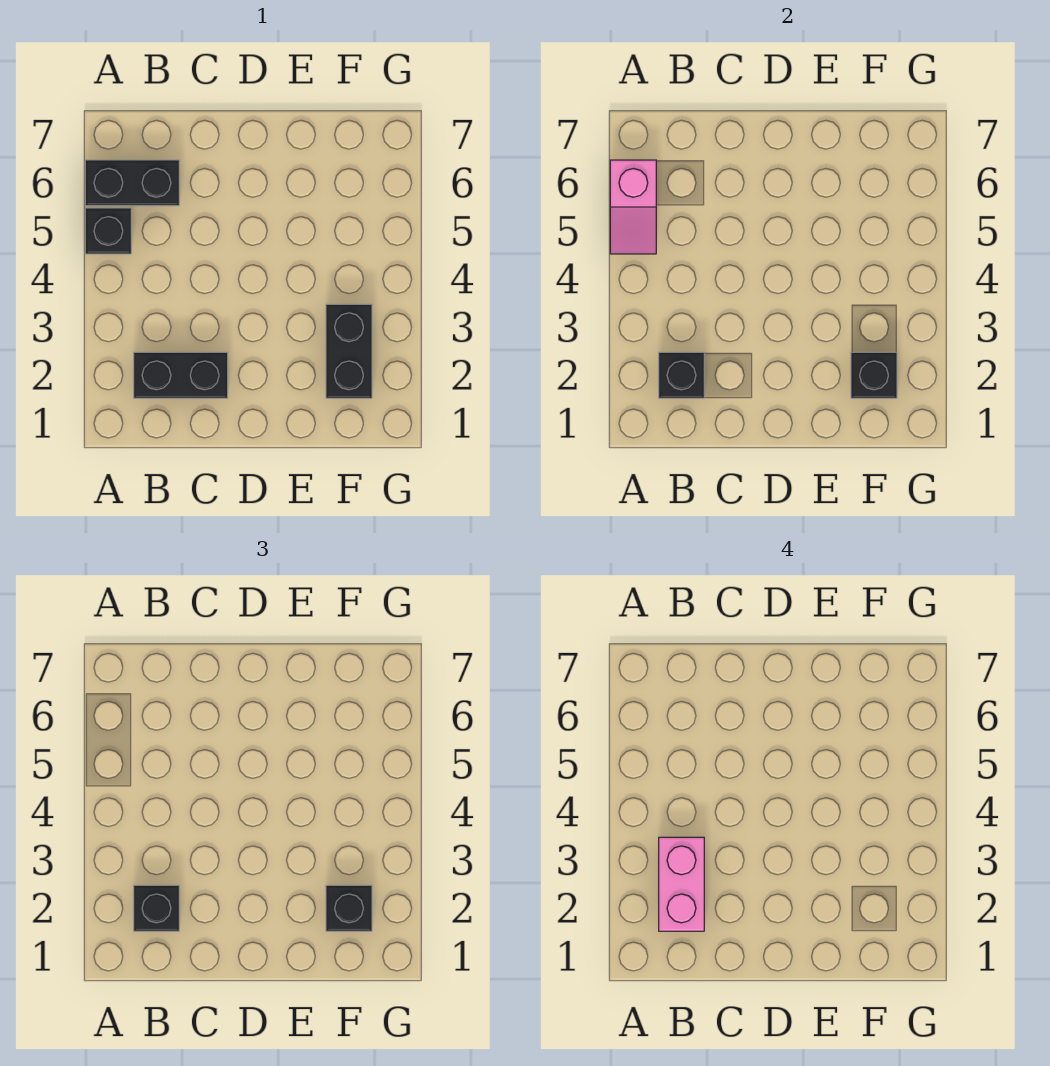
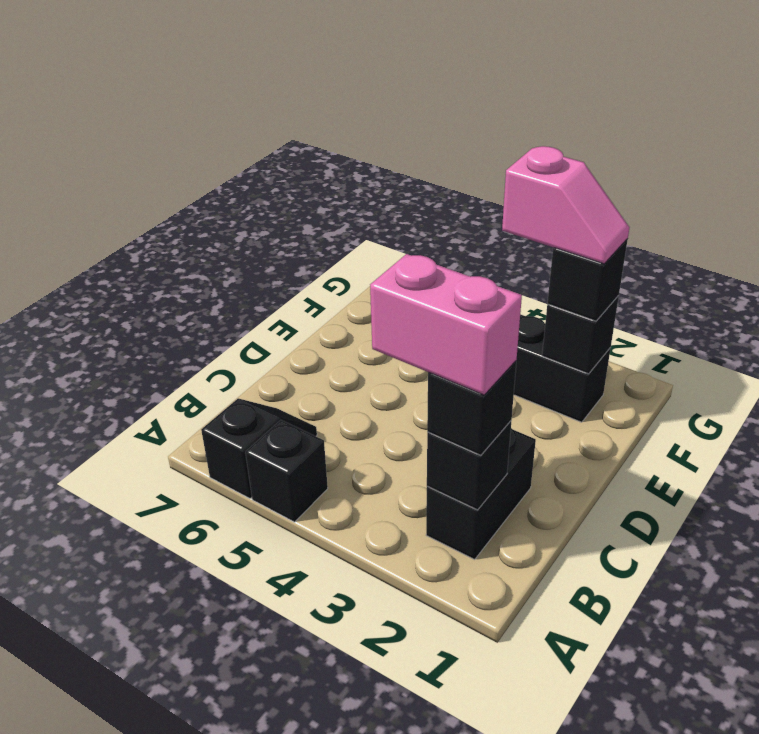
pink slope A5:A6 level 2 top 6 -> pink slope F2:F3 level 4 top 3
black brick A6:B6 level 1 -> black slope A6:B6 level 1 top A

